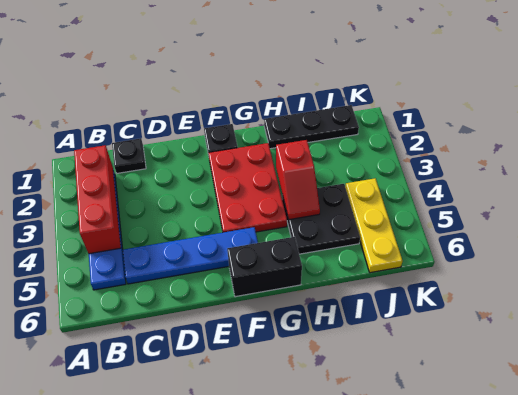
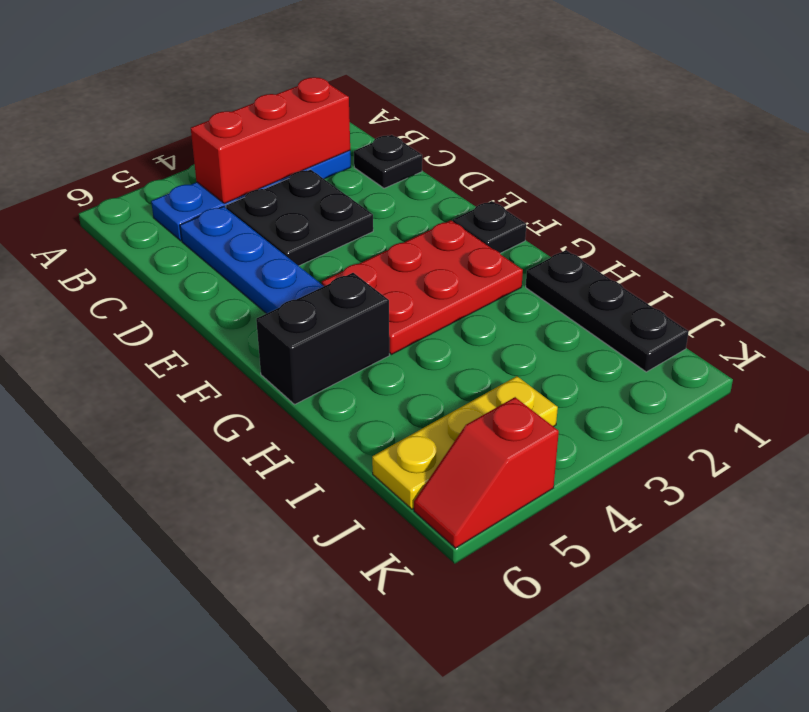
black brick F6:G6 level 1 -> black brick G5:G6 level 1
red slope H3:H4 level 2 top 3 -> red slope K5:K6 level 1 top 5
black plate H4:I5 level 1 -> black plate C3:D4 level 1

